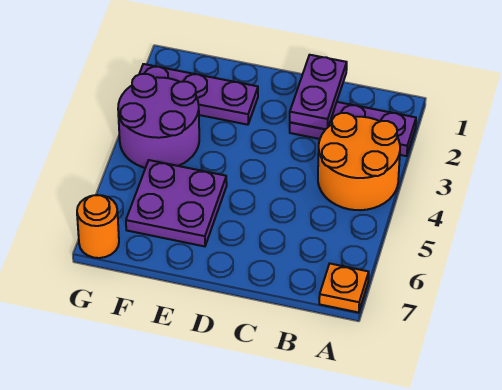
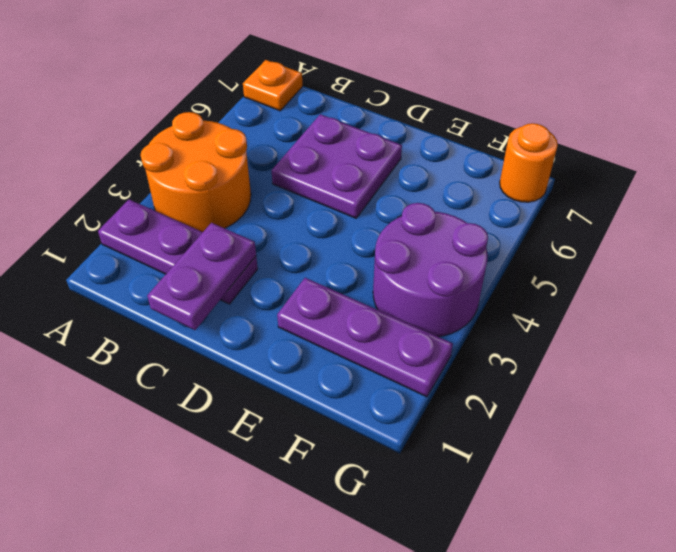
purple plate E5:F6 level 1 -> purple plate C5:D6 level 1

